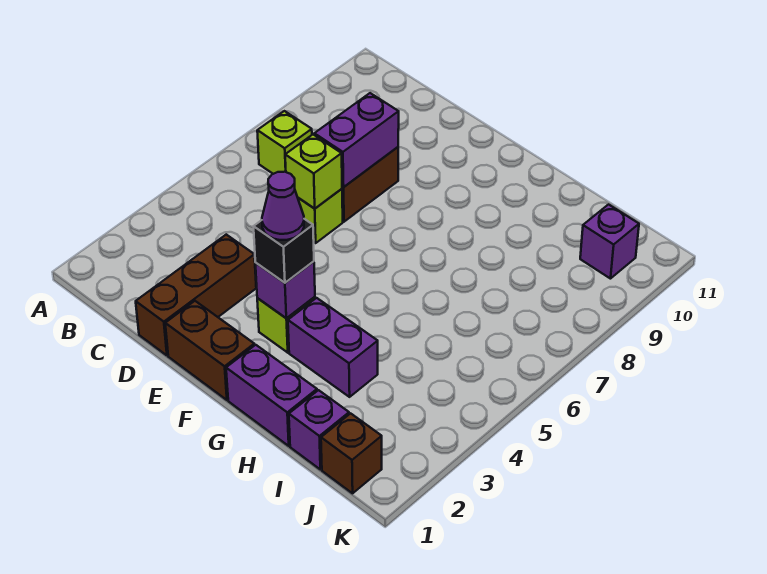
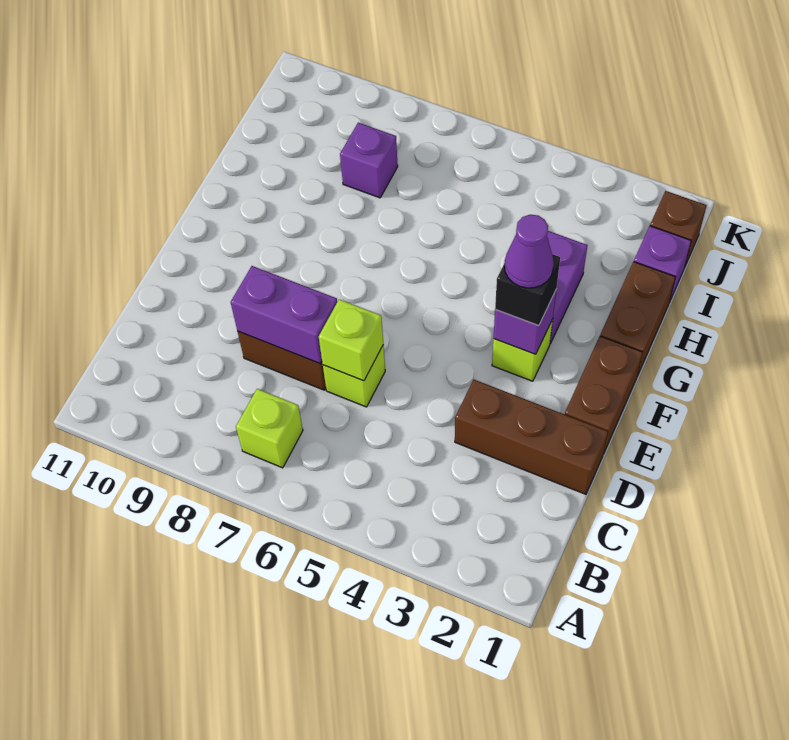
purple brick G1:H1 level 1 -> brown brick G1:H1 level 1
purple brick J10 level 1 -> purple brick I8 level 1

